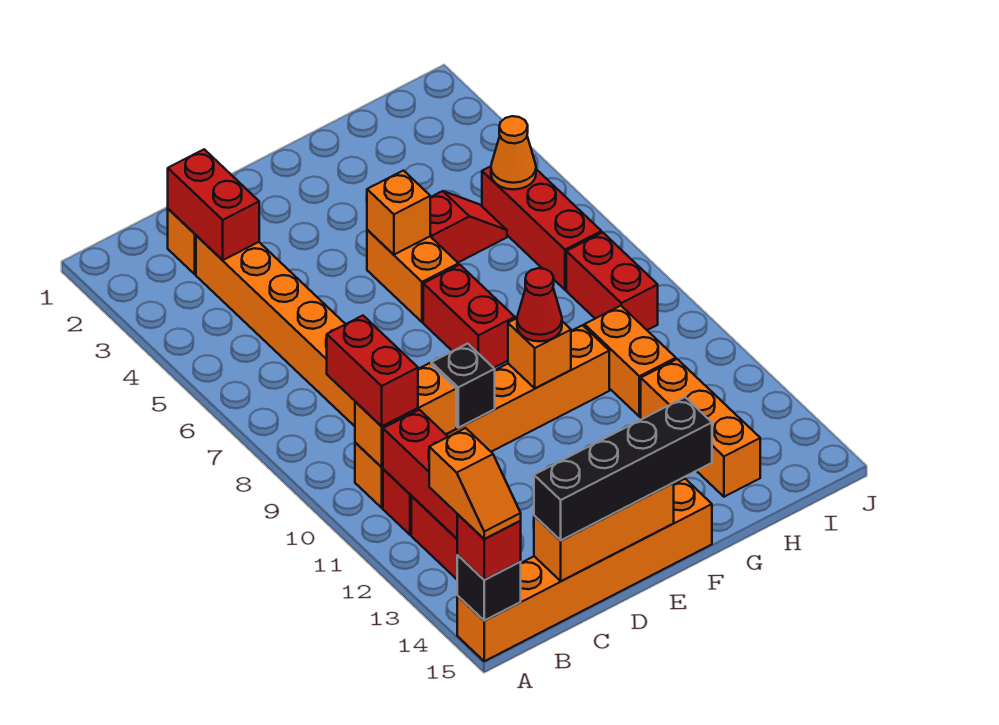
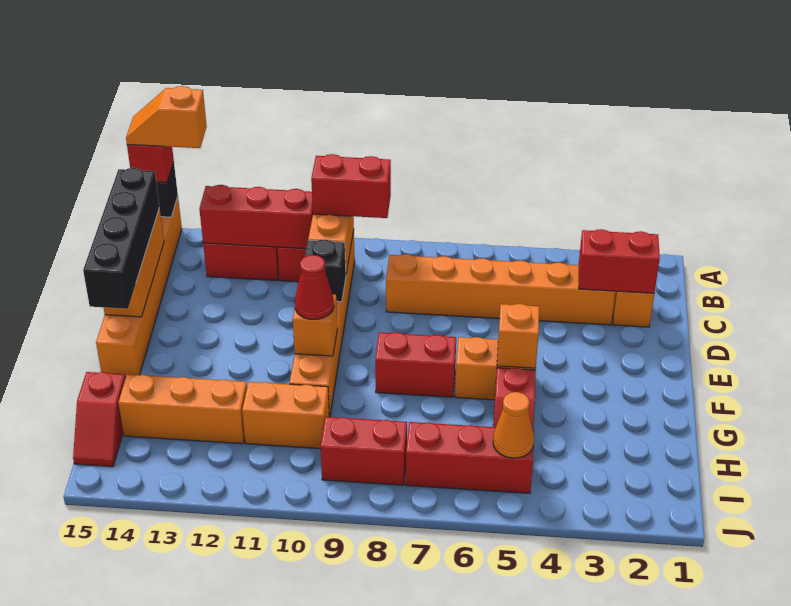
none -> red slope H15:I15 level 1 top H

